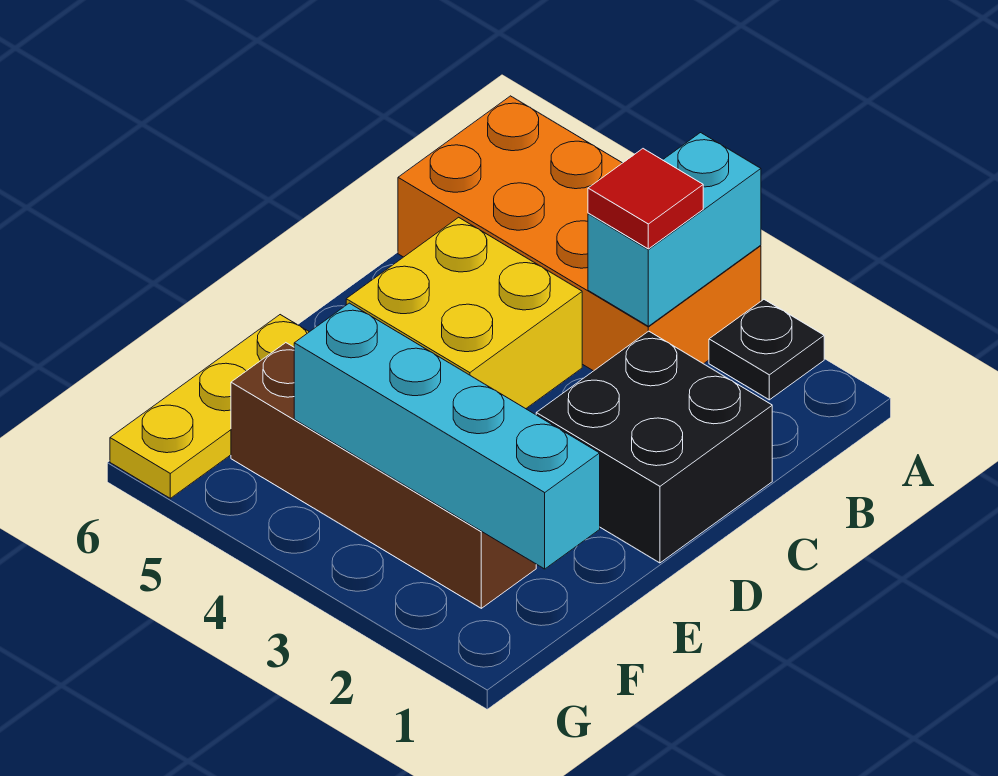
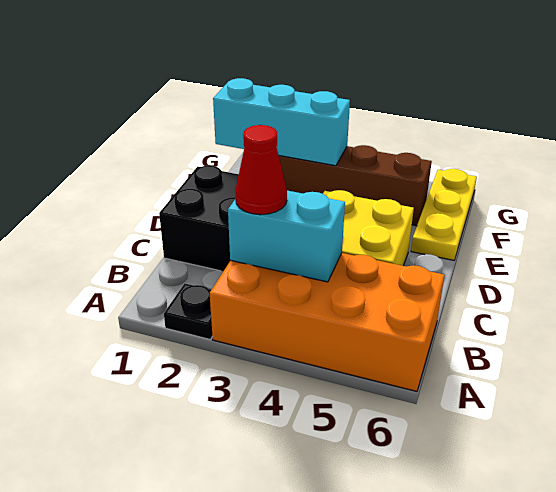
cyan brick A3:B3 level 2 -> cyan brick B3:B4 level 2
red tile B3 level 3 -> red cone B3 level 3
cyan brick F1:F4 level 2 -> cyan brick F1:F3 level 2

